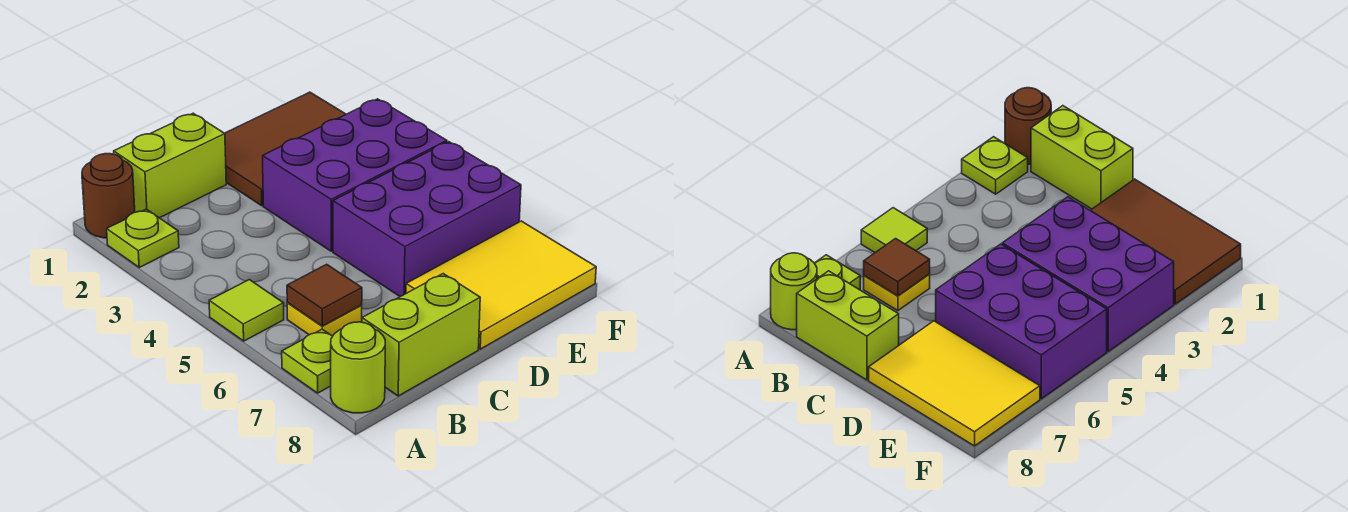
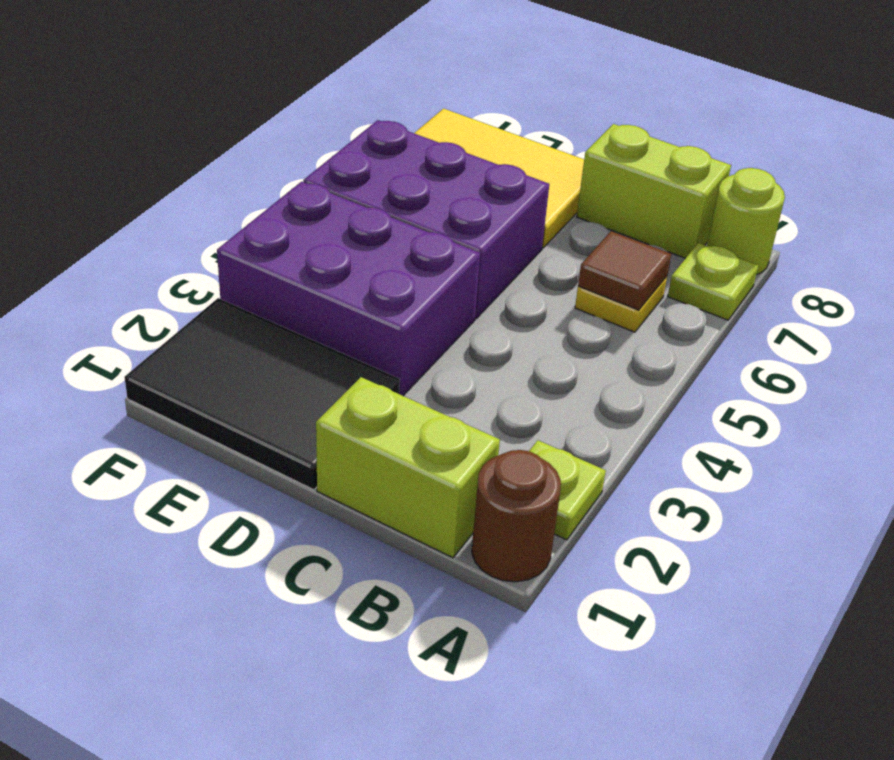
lime tile A5 level 1 -> none
brown tile D1:F2 level 1 -> black tile D1:F2 level 1

